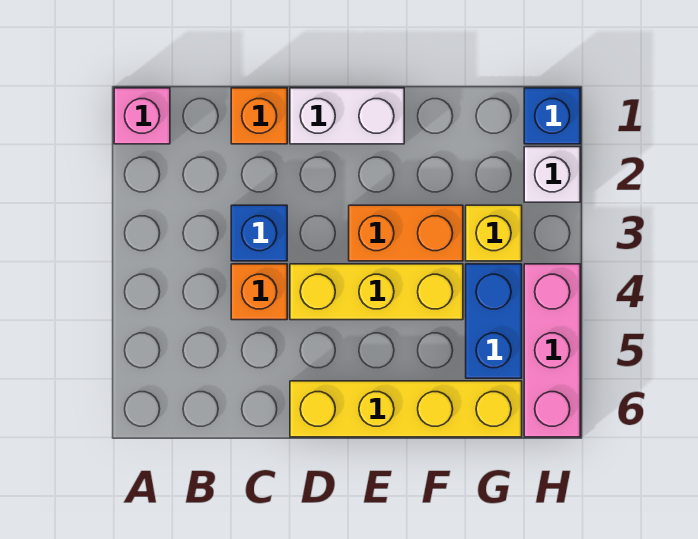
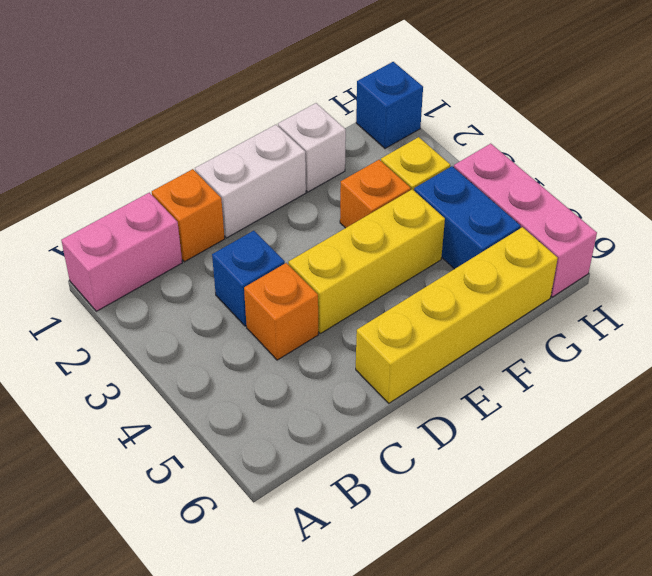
pink brick A1 level 1 -> pink brick A1:B1 level 1
orange brick E3:F3 level 1 -> orange brick F3 level 1
white brick H2 level 1 -> white brick F1 level 1

